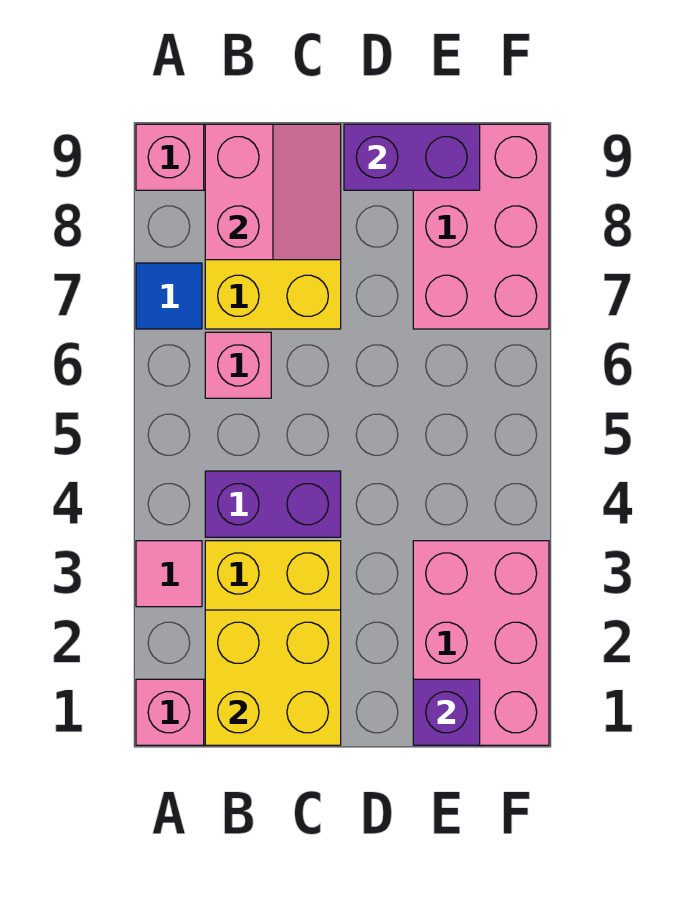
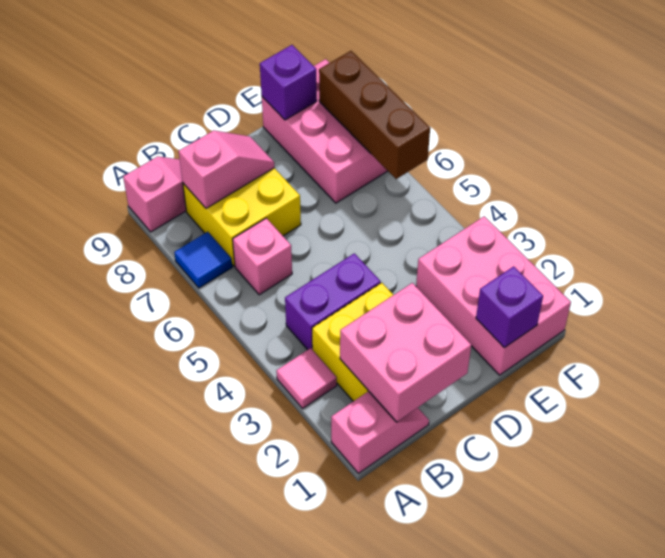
yellow brick B1:C2 level 2 -> pink brick B1:C2 level 2
pink slope B8:C9 level 2 top B -> pink slope B8:C8 level 2 top B
purple brick D9:E9 level 2 -> purple brick E9 level 2
none -> brown brick F6:F8 level 2

